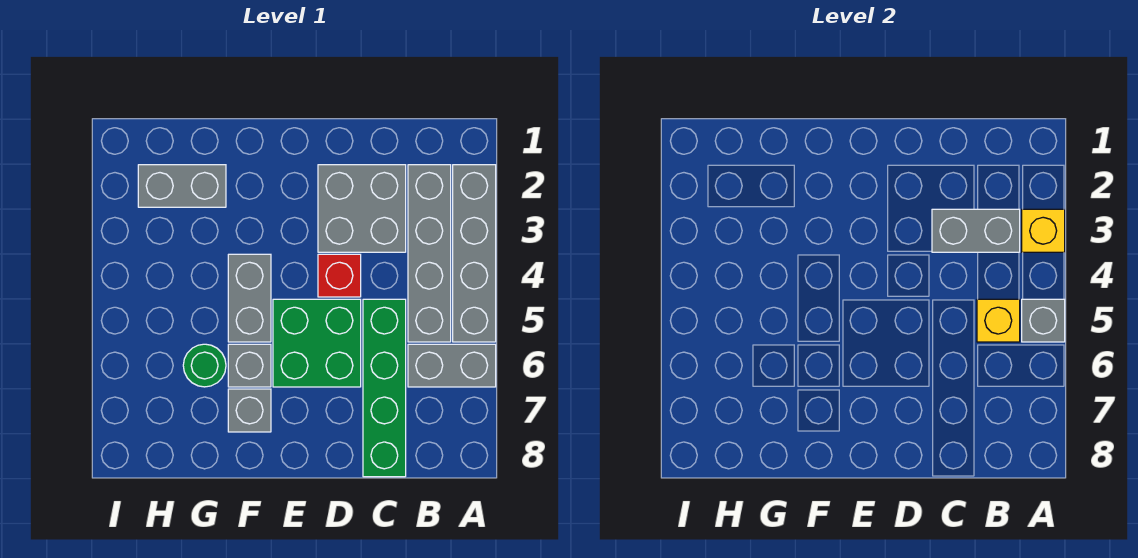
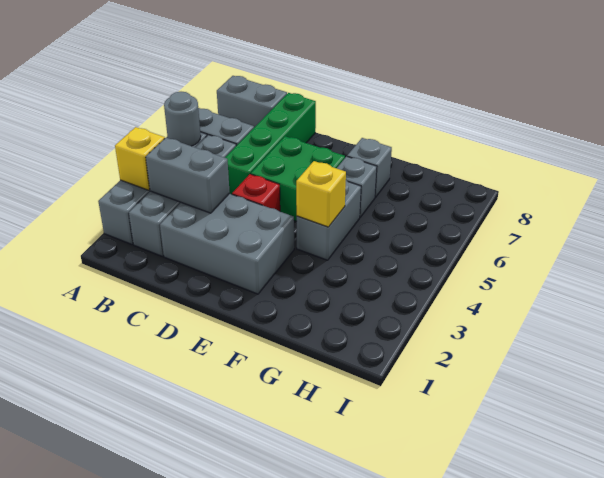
grey brick A5 level 2 -> grey round brick A5 level 2
yellow brick B5 level 2 -> yellow brick F4 level 2
grey brick C2:D3 level 1 -> grey brick C2:E3 level 1
grey brick G2:H2 level 1 -> grey brick A8:B8 level 1
green round brick G6 level 1 -> none

